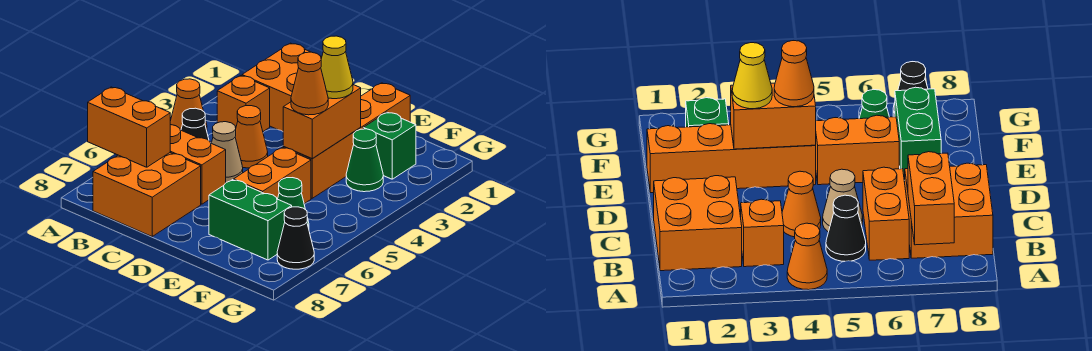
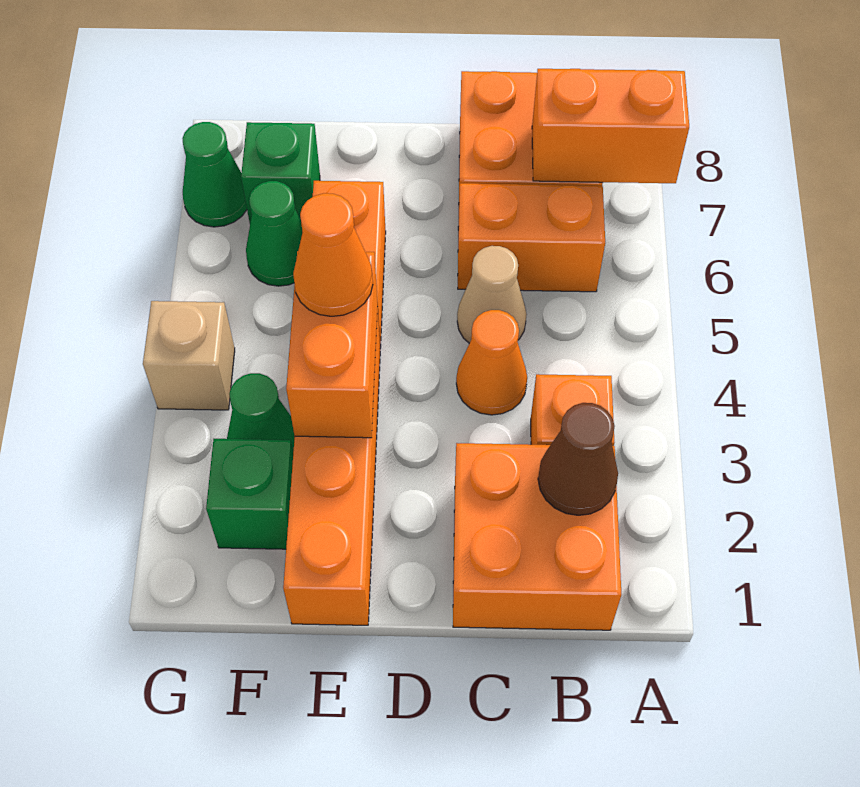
orange cone A4 level 1 -> none
none -> brown cone B2 level 2
black cone B5 level 1 -> none
yellow cone E3 level 3 -> none
green brick E7:F7 level 1 -> green brick F7 level 1
none -> tan brick G4 level 1
black cone G7 level 1 -> green cone G7 level 1

